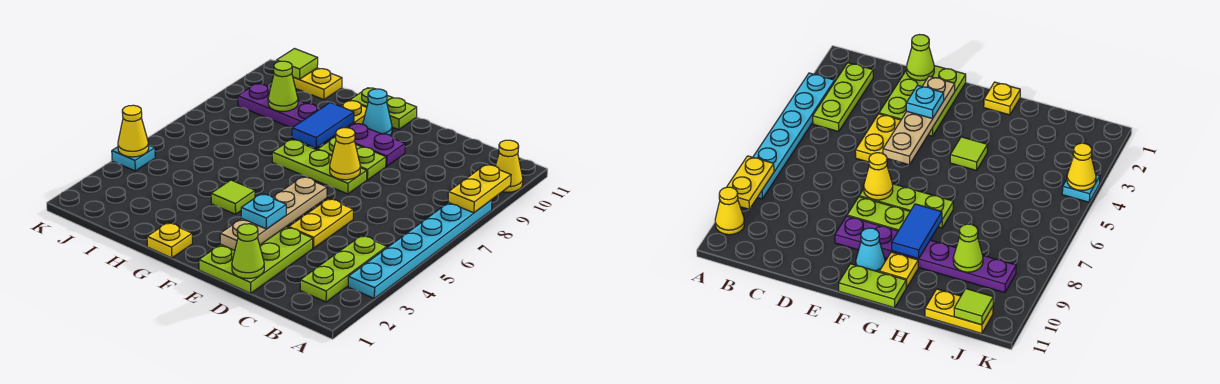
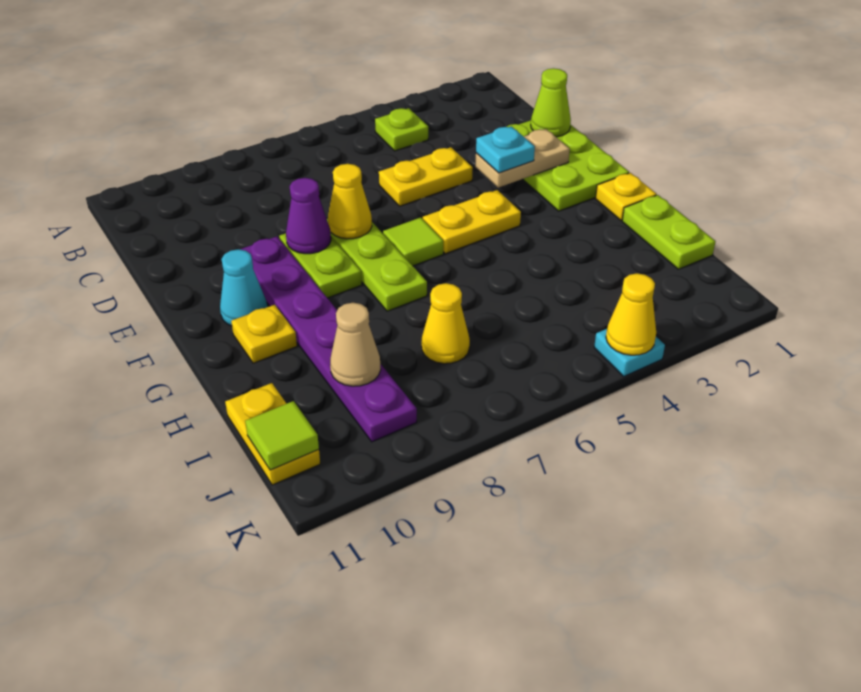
cyan plate A3:A8 level 1 -> none
yellow plate A8:A9 level 2 -> yellow plate F4:F5 level 1
yellow cone A10 level 1 -> yellow cone I7 level 1
lime plate B2:B4 level 1 -> lime plate B4 level 1
lime plate D1:E3 level 1 -> lime plate D1:F2 level 1
tan plate E2:E5 level 2 -> tan plate E2:E3 level 2
none -> purple cone E8 level 2
lime plate F11:G11 level 1 -> lime plate H1:I1 level 1
lime tile G4 level 1 -> lime tile F6 level 1
blue tile G8:G9 level 2 -> none
lime cone I9 level 2 -> tan cone I9 level 2

